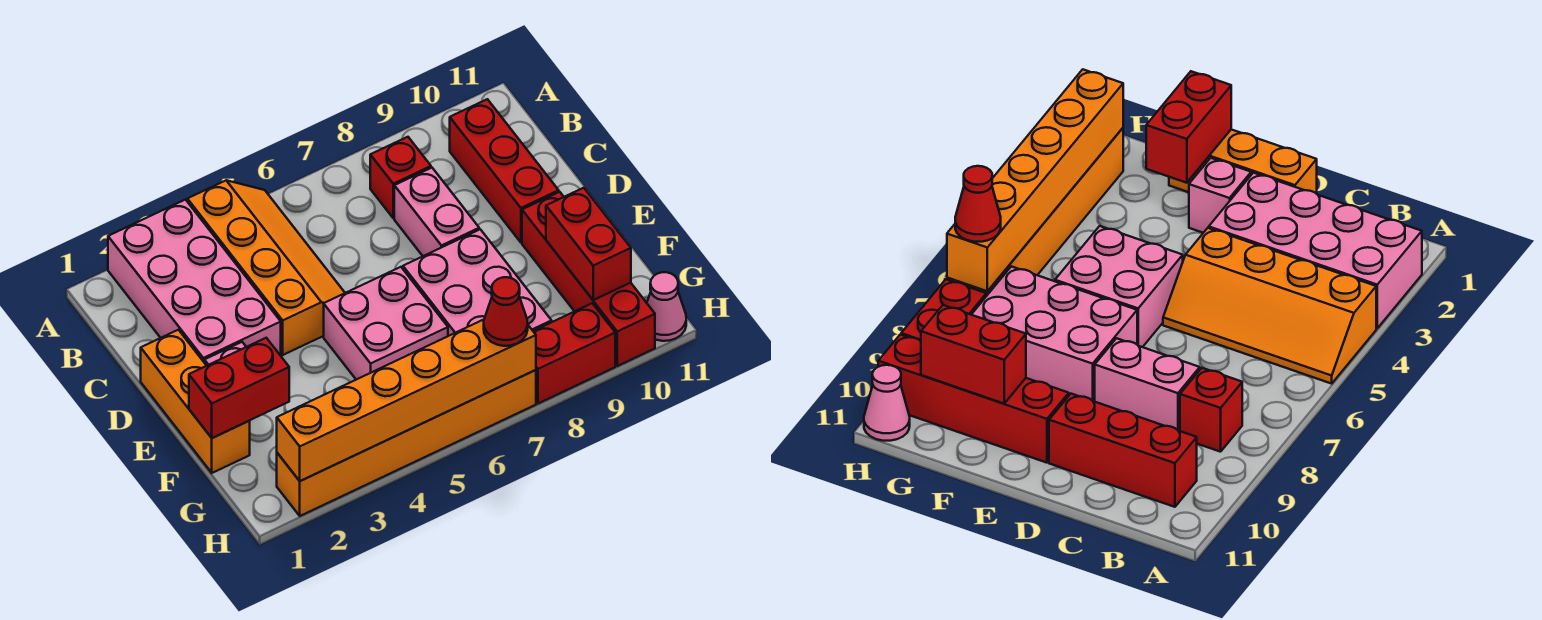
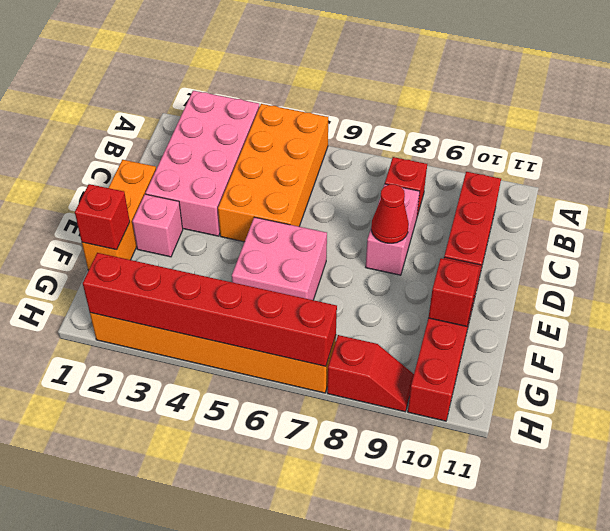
orange slope A4:D5 level 1 top 4 -> orange brick A4:D5 level 1
pink brick E7:G8 level 1 -> none
red brick F1:F2 level 2 -> red brick F1 level 2
red brick F10:G10 level 2 -> red brick F10 level 2
orange brick H2:H7 level 2 -> red brick H2:H7 level 2
red cone H7 level 3 -> red cone D8 level 2
red brick H8:H9 level 1 -> red slope H8:H9 level 1 top 8
pink cone H11 level 1 -> none

